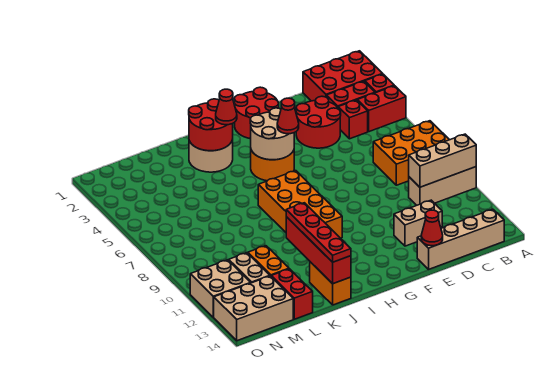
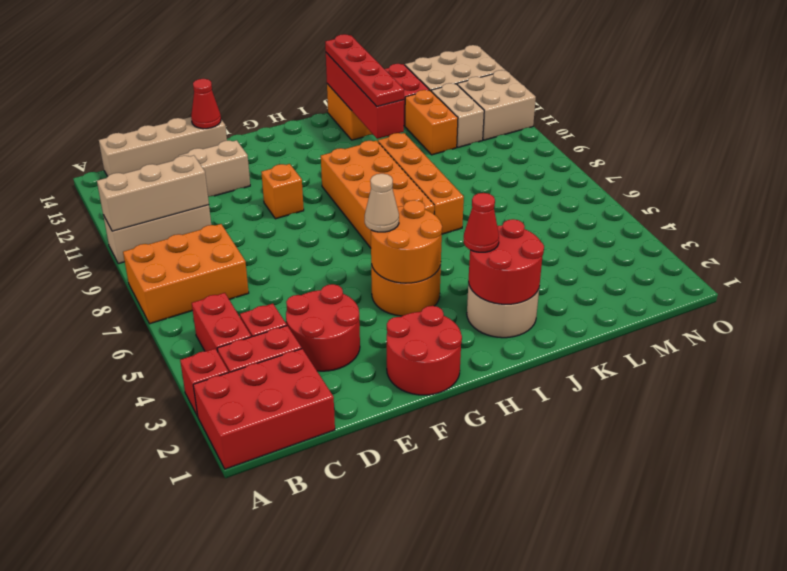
red brick A4:B4 level 1 -> red brick B4:B5 level 1
none -> orange brick F10 level 1
tan round brick G4:H5 level 2 -> orange round brick G4:H5 level 2
red cone G5 level 3 -> tan cone G5 level 3
none -> orange brick J7:J10 level 1

